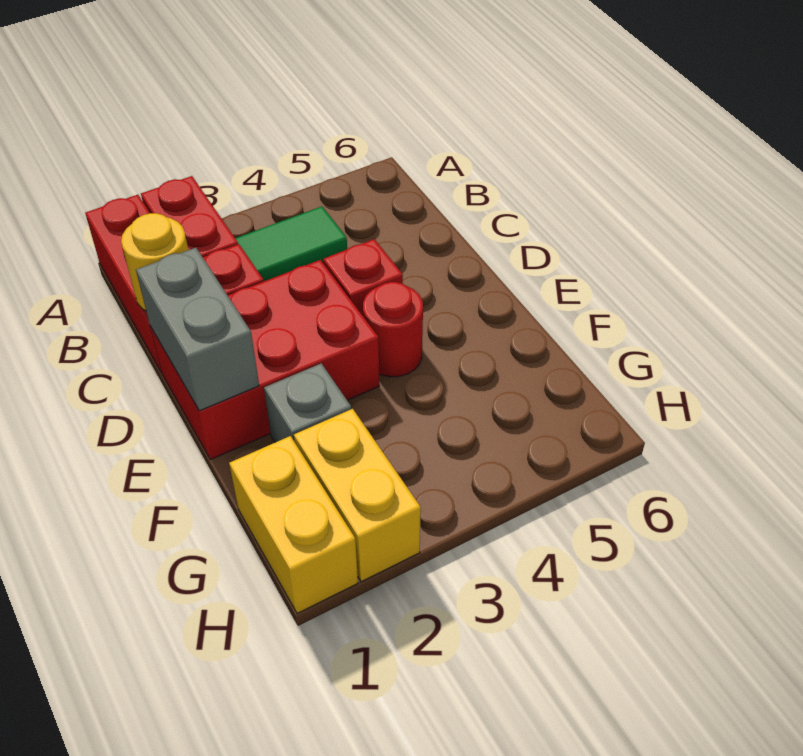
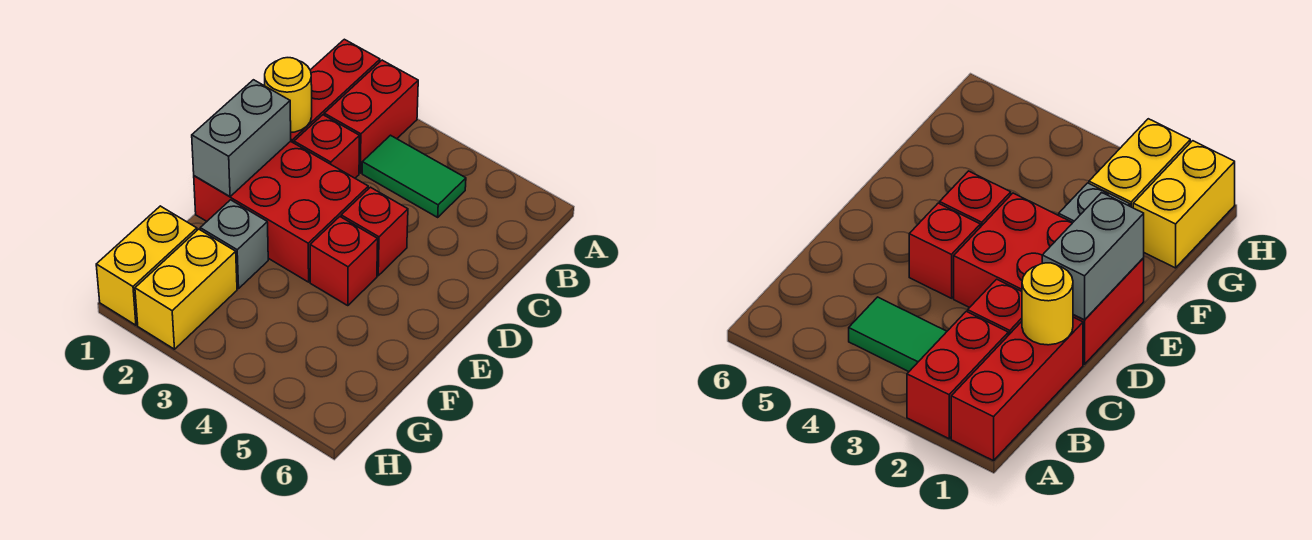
red round brick E4 level 1 -> red brick E4 level 1

